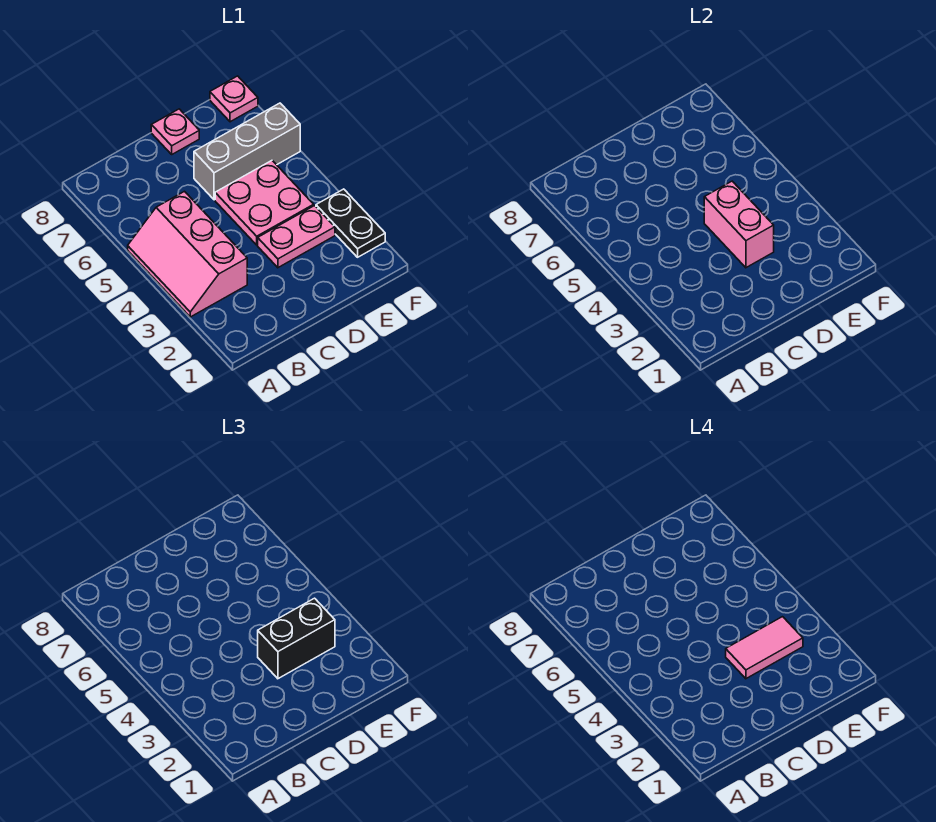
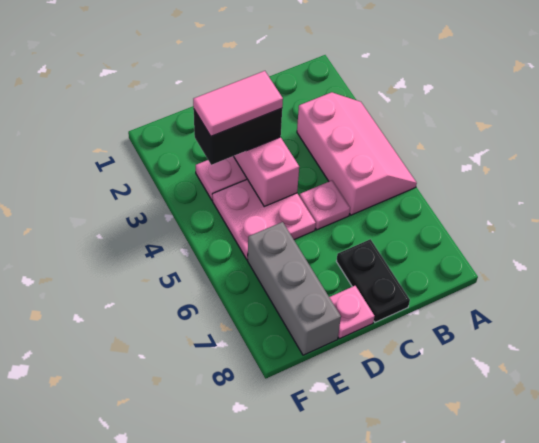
grey brick D6:F6 level 1 -> grey brick E6:E8 level 1
black plate F2:F3 level 1 -> black plate C7:C8 level 1
pink plate F8 level 1 -> pink plate C5 level 1

